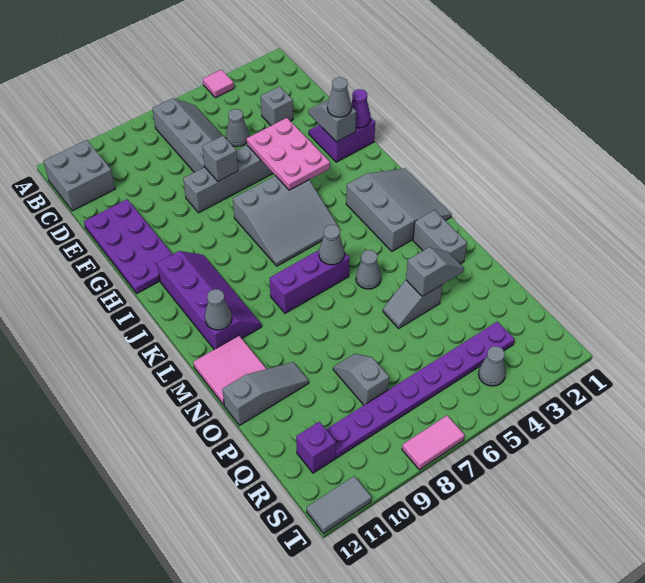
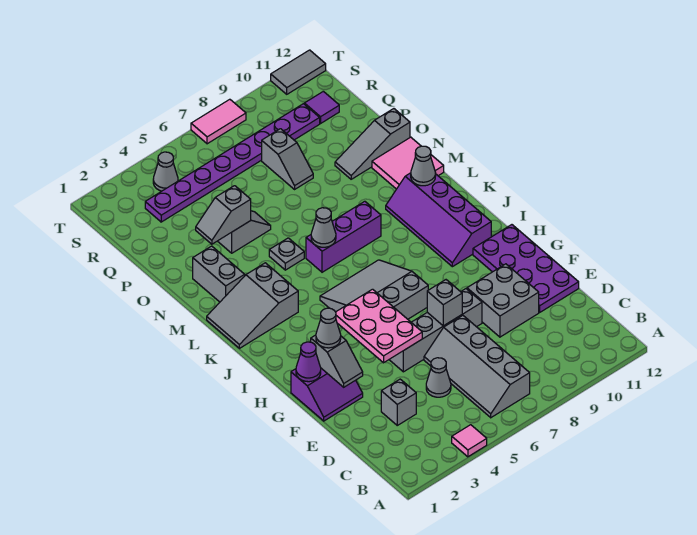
grey brick B11:C12 level 1 -> grey brick E9:F10 level 1
grey slope J1:L3 level 1 top 3 -> grey slope K1:L3 level 1 top 3
grey cone M5 level 1 -> grey plate M5 level 1
purple brick R11 level 1 -> purple tile R11 level 1

